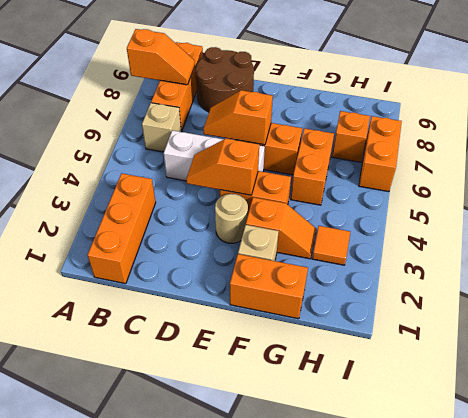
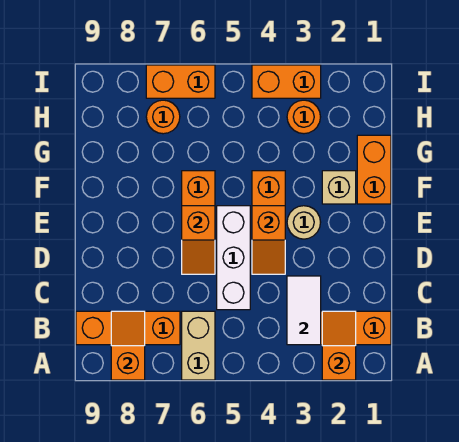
none -> white tile B3:C3 level 2
tan brick B6 level 1 -> tan brick A6:B6 level 1
brown round brick C8:D9 level 1 -> none
orange slope F3:G3 level 1 top F -> orange slope A2:B2 level 2 top A
orange brick G5:G6 level 1 -> orange brick I3:I4 level 1
orange tile H3 level 1 -> orange round brick H3 level 1
orange brick H7 level 1 -> orange round brick H7 level 1

